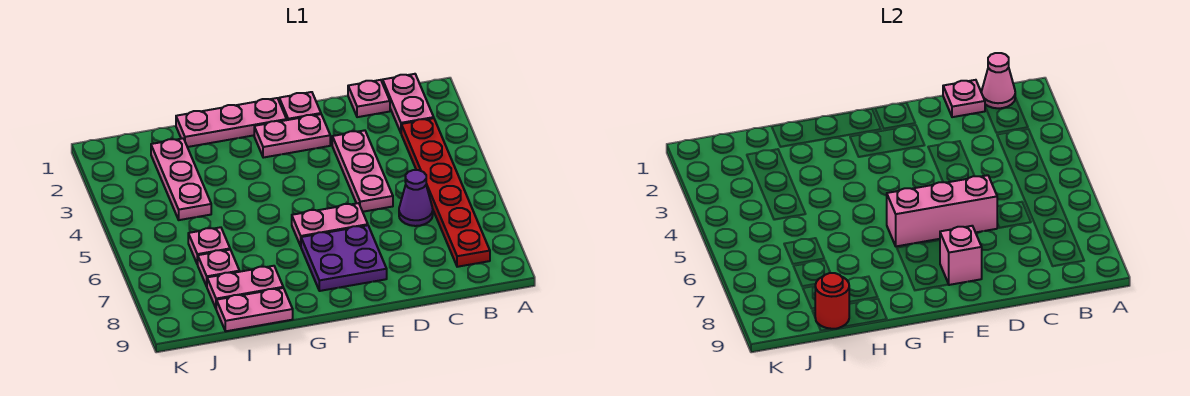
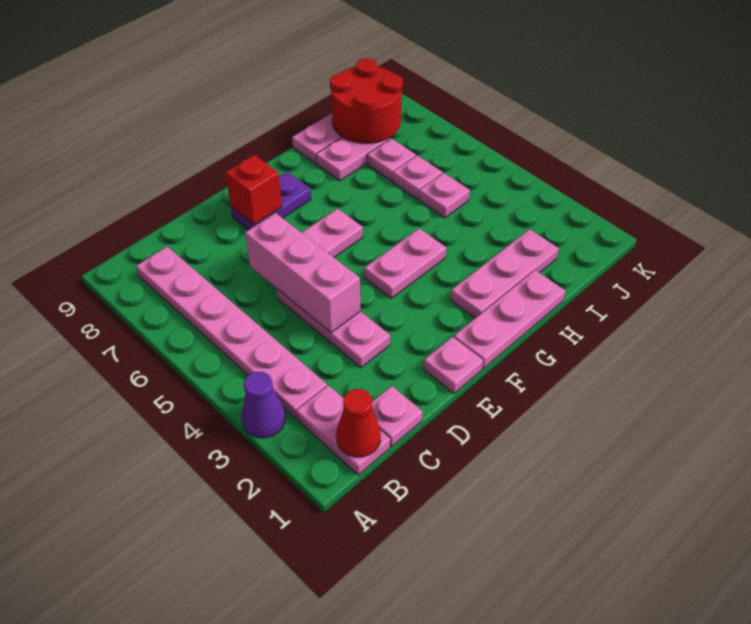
pink cone B1 level 2 -> red cone B1 level 2
red plate B3:B8 level 1 -> pink plate B3:B8 level 1
pink plate C1 level 2 -> pink plate I5 level 1
purple cone C6 level 1 -> purple cone A3 level 1
pink brick D6:F6 level 2 -> pink brick D4:D6 level 2
pink plate E2:F2 level 1 -> pink plate F4:G4 level 1
purple plate E7:F8 level 1 -> purple plate E8:F8 level 1
pink brick E8 level 2 -> red brick E8 level 2
pink plate I2:I4 level 1 -> pink plate G2:I2 level 1
red round brick I9 level 2 -> red round brick I8:J9 level 2

